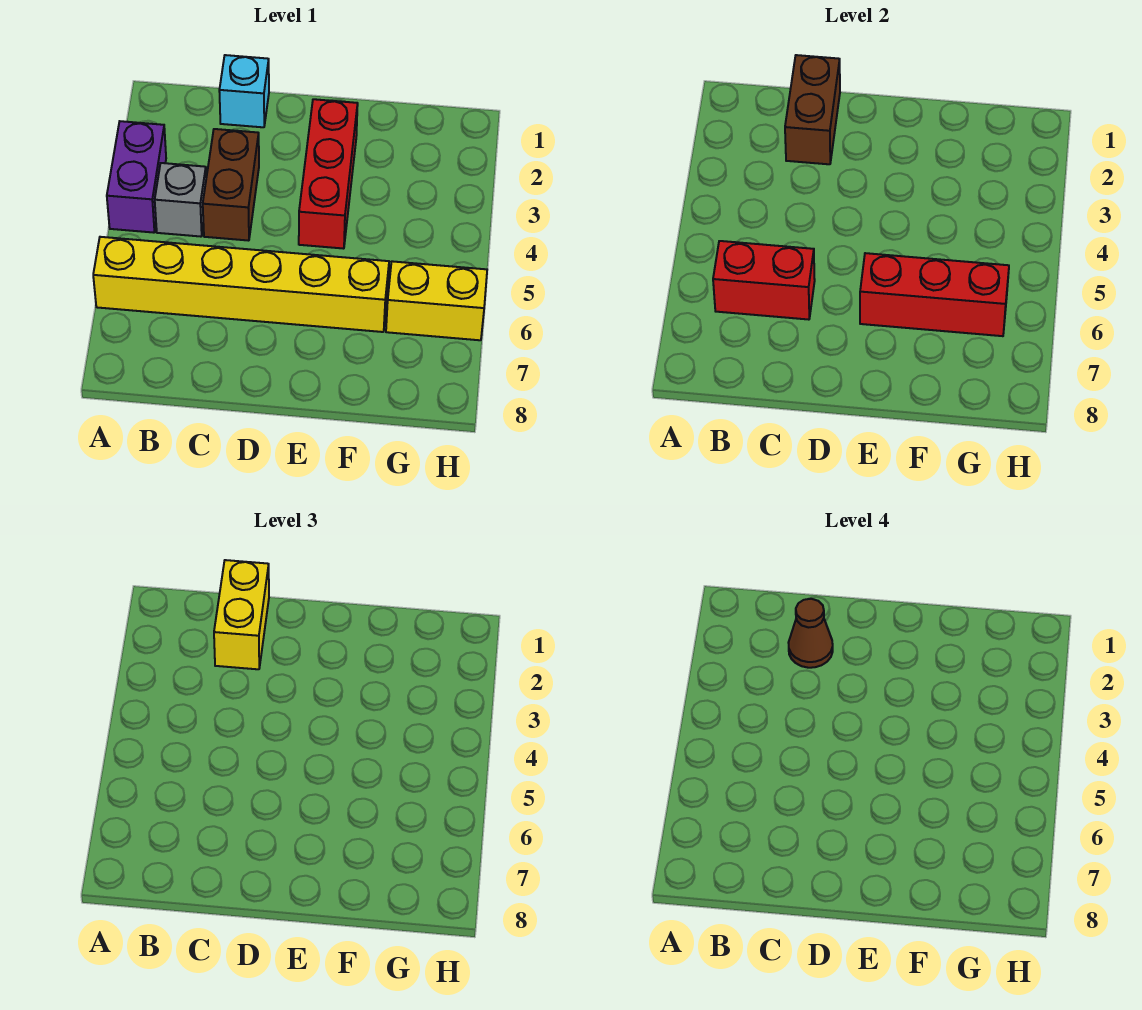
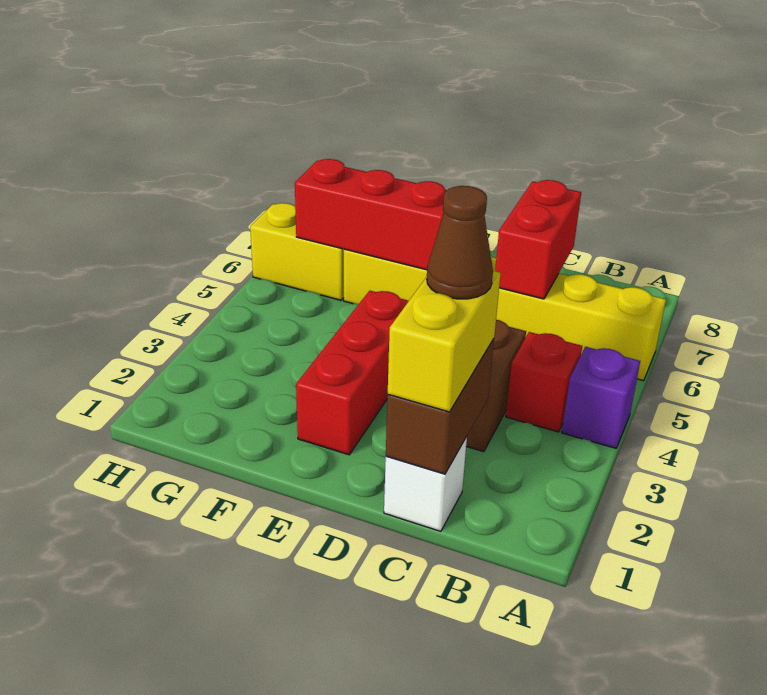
purple brick A3:A4 level 1 -> purple brick A4 level 1
grey brick B4 level 1 -> red brick B4 level 1
red brick B6:C6 level 2 -> red brick C6:C7 level 2
cyan brick C1 level 1 -> white brick C1 level 1

